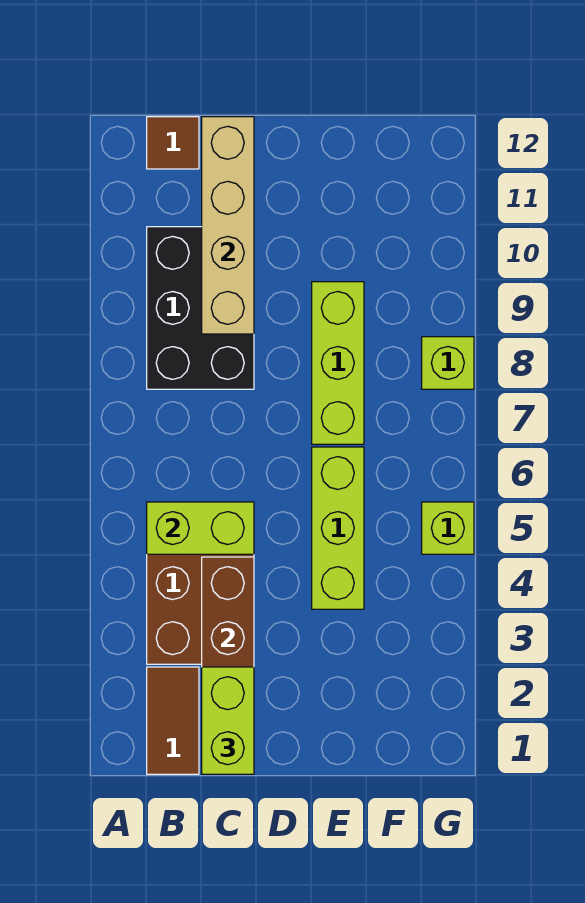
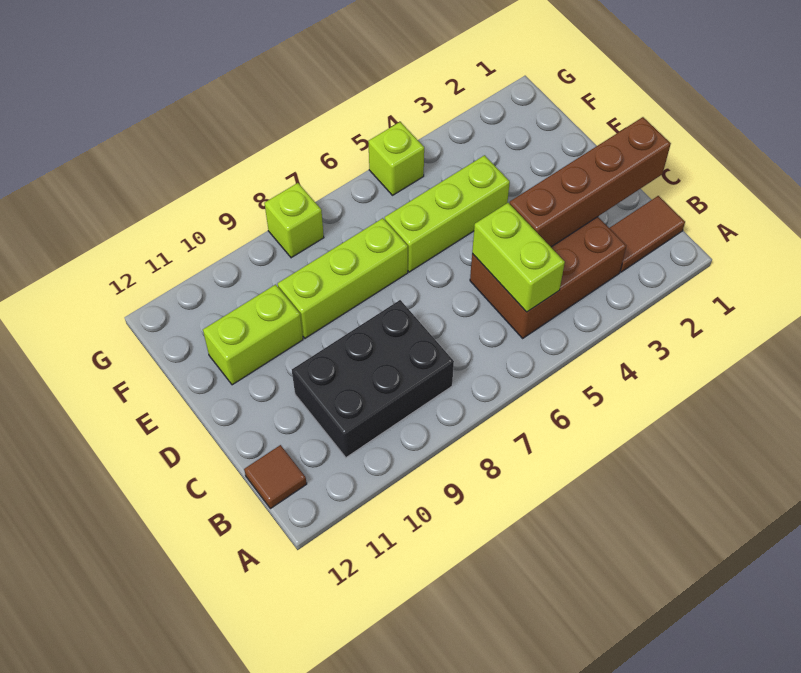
lime brick C1:C2 level 3 -> lime brick E10:E11 level 1
tan brick C9:C12 level 2 -> none

